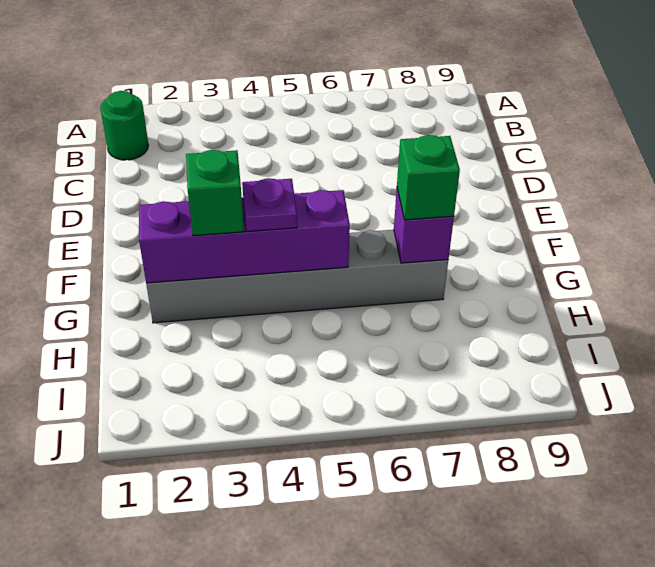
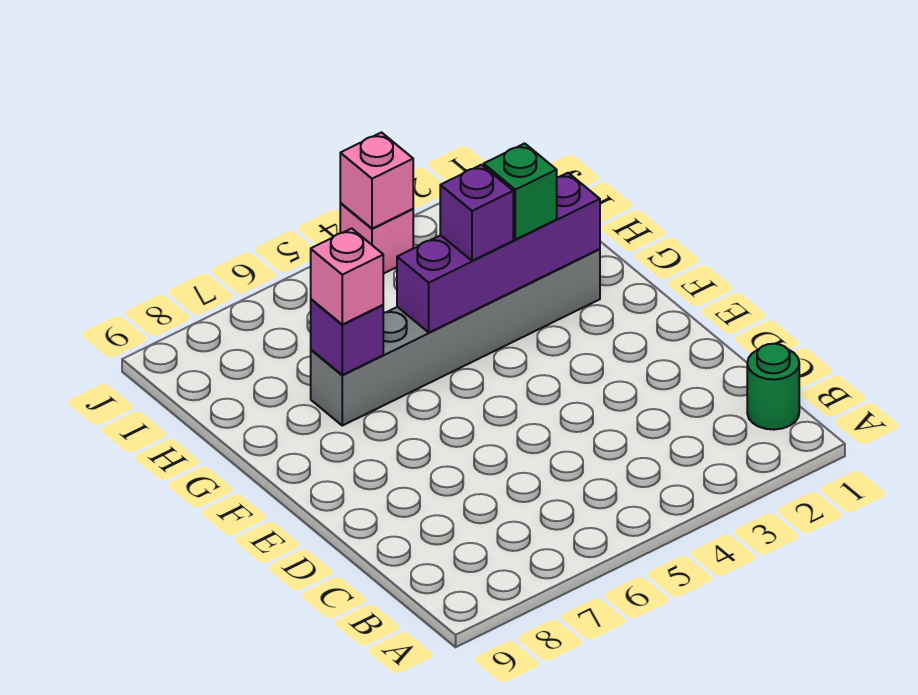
purple plate G4 level 3 -> purple brick G4 level 3
green brick G7 level 3 -> pink brick G7 level 3
none -> pink brick J4 level 1
none -> pink brick J4 level 2

